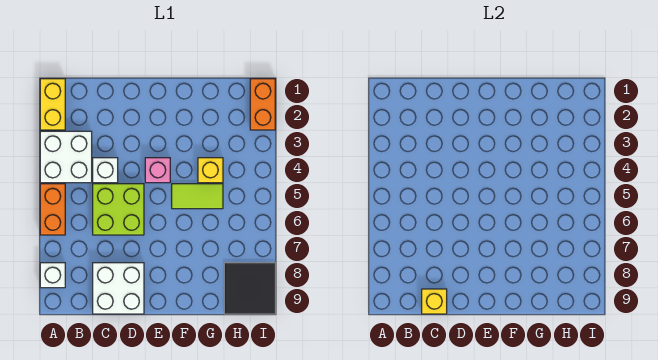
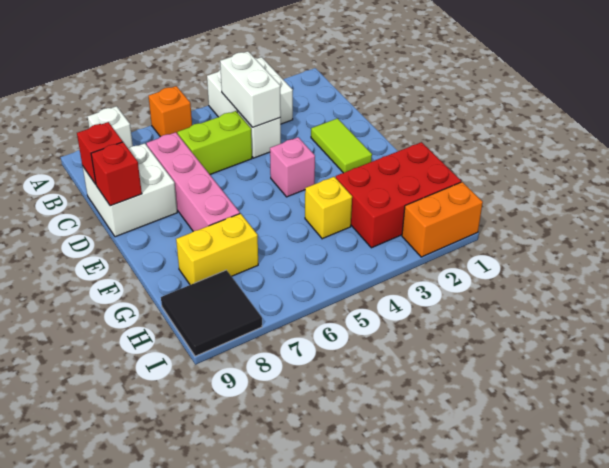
yellow brick A1:A2 level 1 -> yellow brick G7:G8 level 1
orange brick A5:A6 level 1 -> orange brick A6 level 1
none -> white brick B4:C4 level 2
lime brick C5:D6 level 1 -> lime brick C5:C6 level 1
none -> pink brick C7:F7 level 1
yellow brick C9 level 2 -> red brick C9 level 2
none -> red brick D9 level 2
lime tile F5:G5 level 1 -> lime tile D2:E2 level 1
none -> red brick G1:H3 level 1

